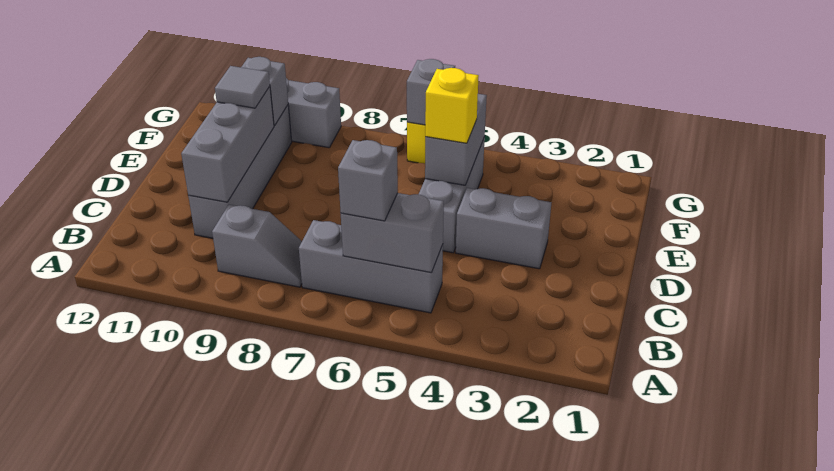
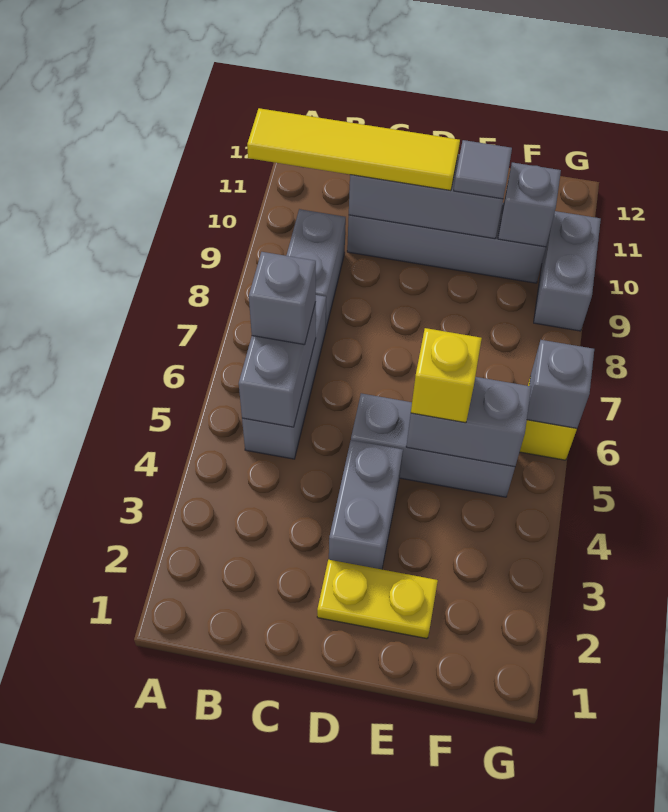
none -> yellow tile A10:D10 level 3
grey slope B8:B9 level 1 top 9 -> grey brick B8:B9 level 1
none -> yellow plate D2:E2 level 1

